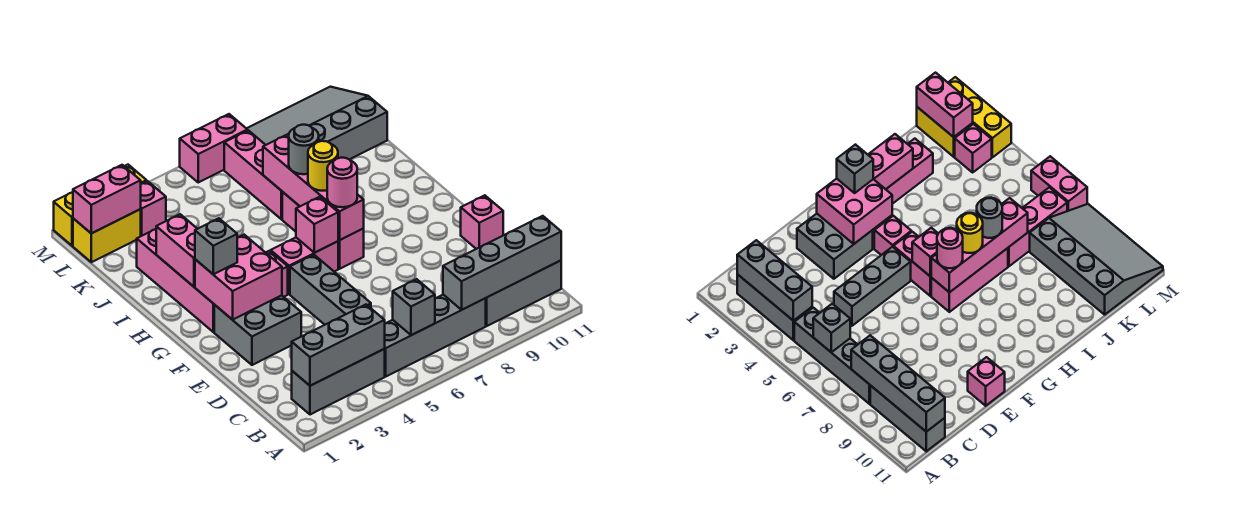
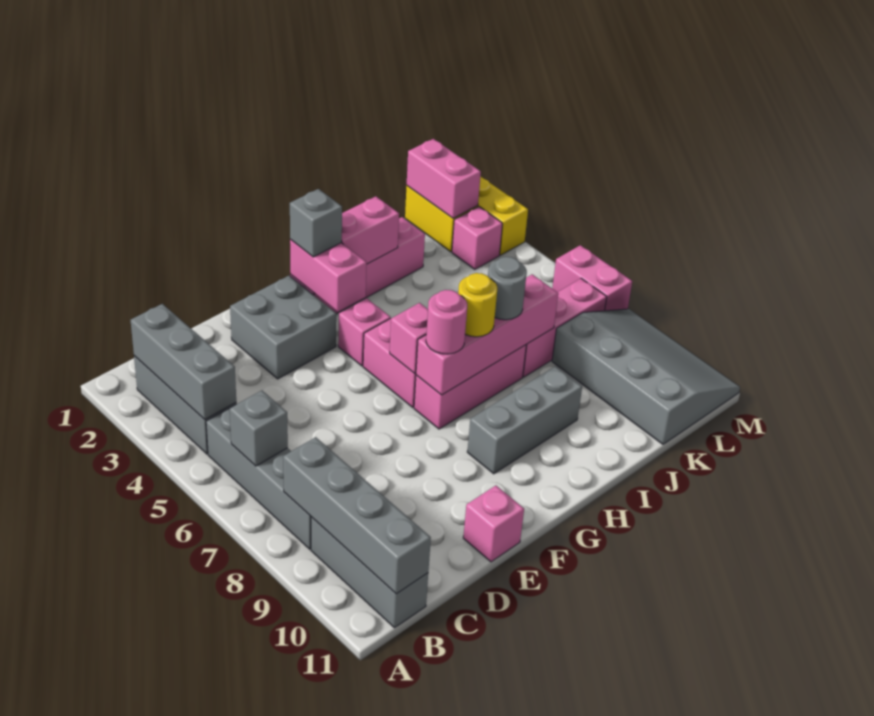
grey brick D5:F5 level 1 -> grey brick G9:I9 level 1
pink brick F2:G3 level 2 -> pink brick G2:G3 level 2

